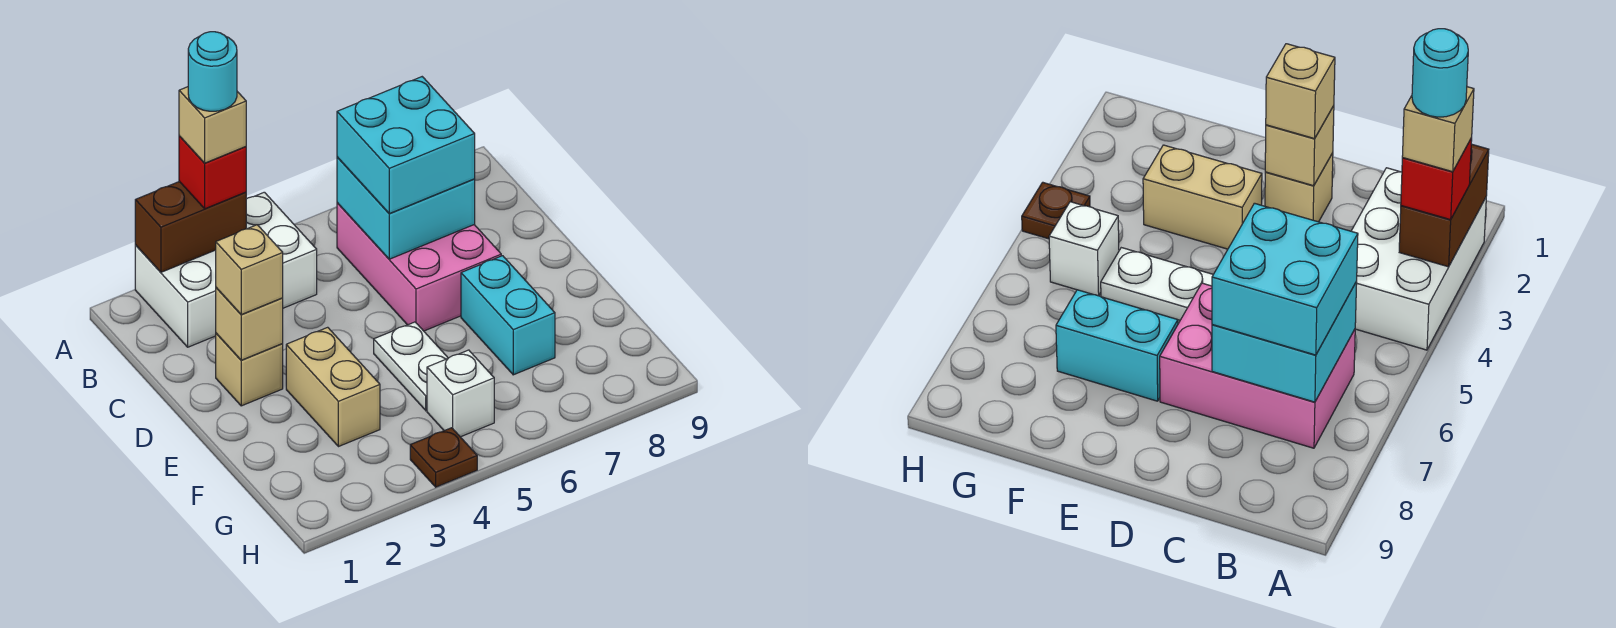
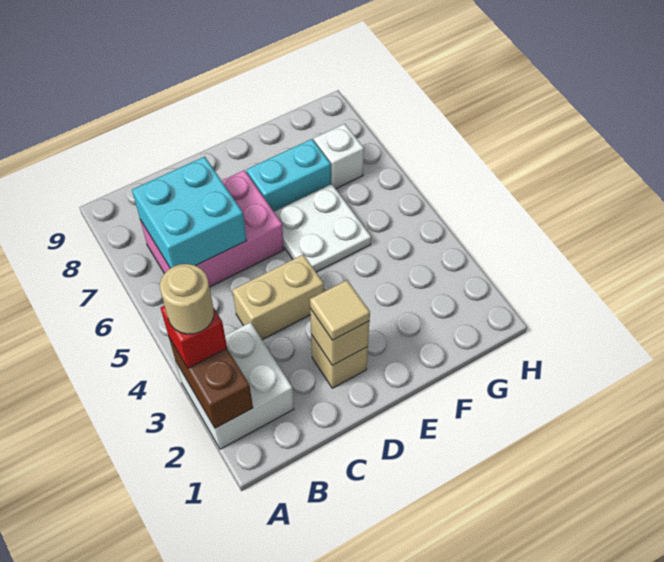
white brick A2:B4 level 1 -> white brick A2:B3 level 1
tan brick A3 level 4 -> tan round brick A3 level 4
cyan round brick A3 level 5 -> none
cyan brick B6:C7 level 3 -> none
tan brick D2 level 3 -> tan tile D2 level 3
tan brick E3:F3 level 1 -> tan brick C4:D4 level 1
white plate E5:F5 level 1 -> white plate E5:F6 level 1
white brick G5 level 1 -> white brick G7 level 1
brown plate H4 level 1 -> none

